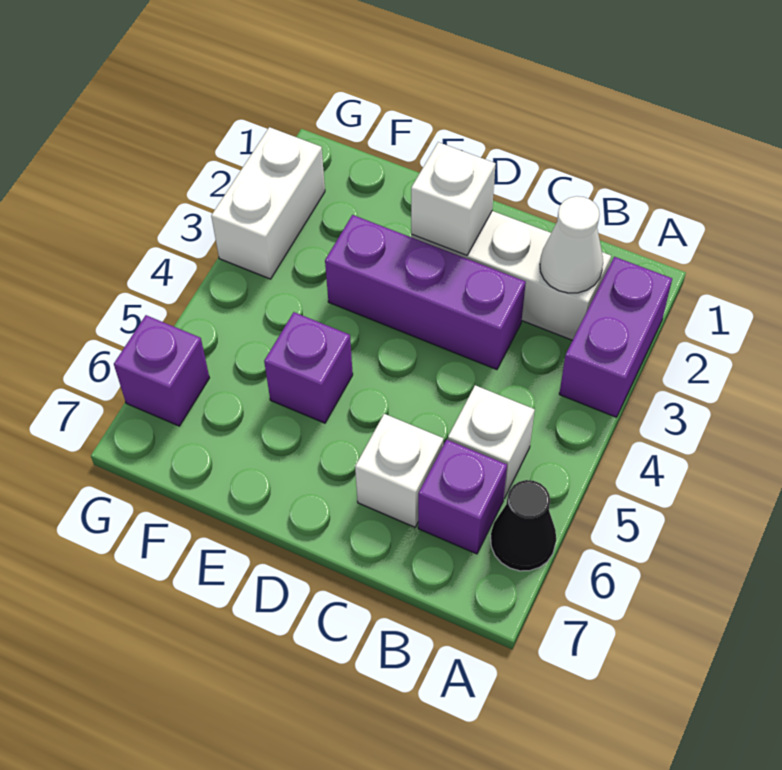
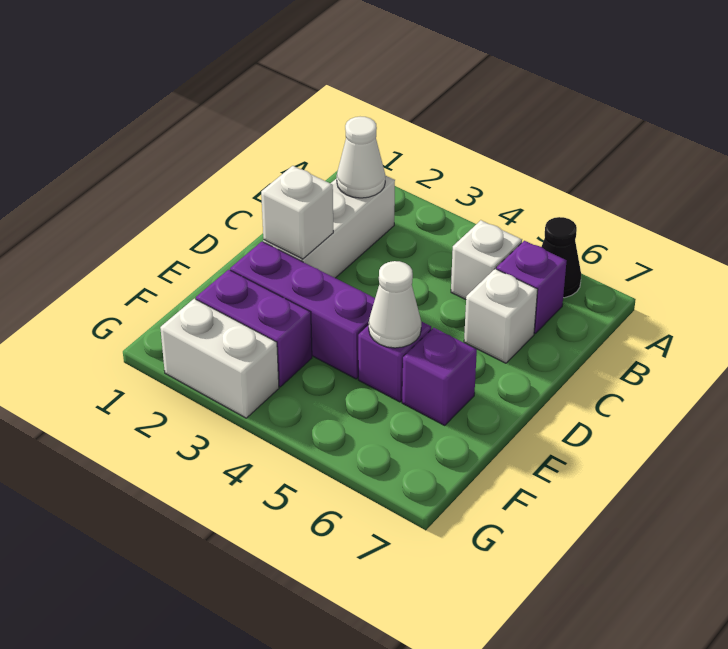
purple brick A2:A3 level 1 -> purple brick F2:F3 level 1
purple brick C3:E3 level 1 -> purple brick E2:E4 level 1
none -> white cone E5 level 2
purple brick G6 level 1 -> purple brick E6 level 1

